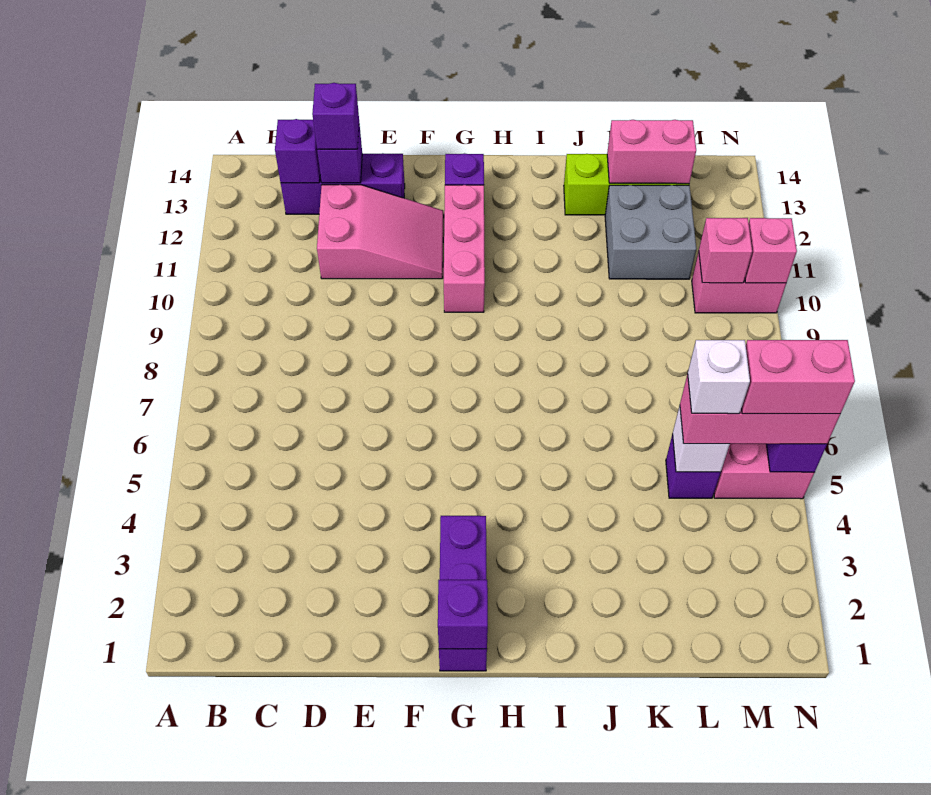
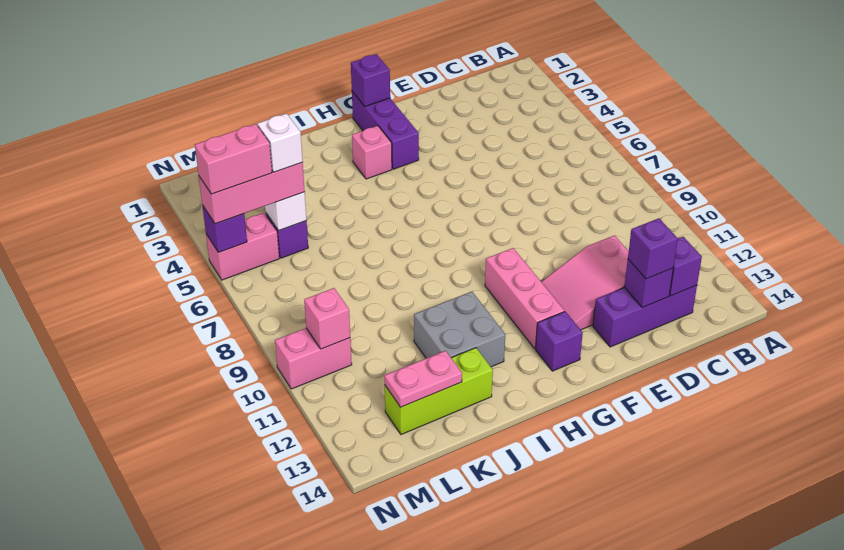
grey brick K11:L12 level 1 -> grey brick I11:J12 level 1
pink brick K13:L13 level 2 -> pink plate K13:L13 level 2
pink brick N10 level 2 -> pink brick H3 level 1

